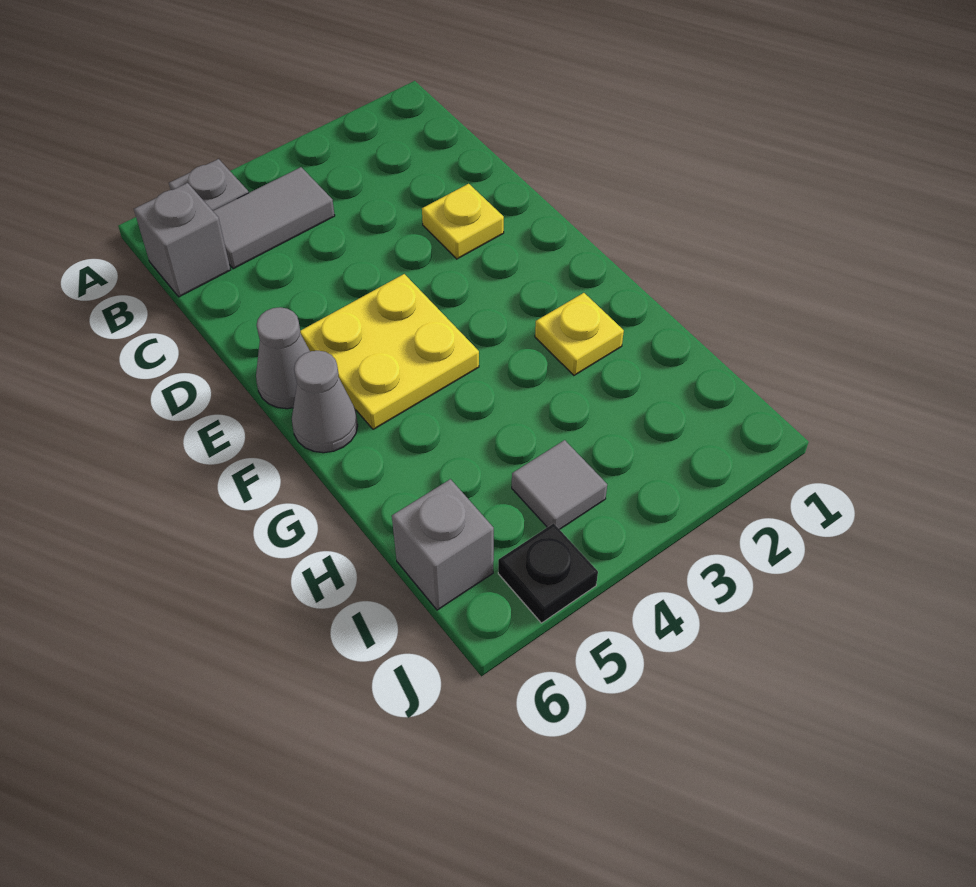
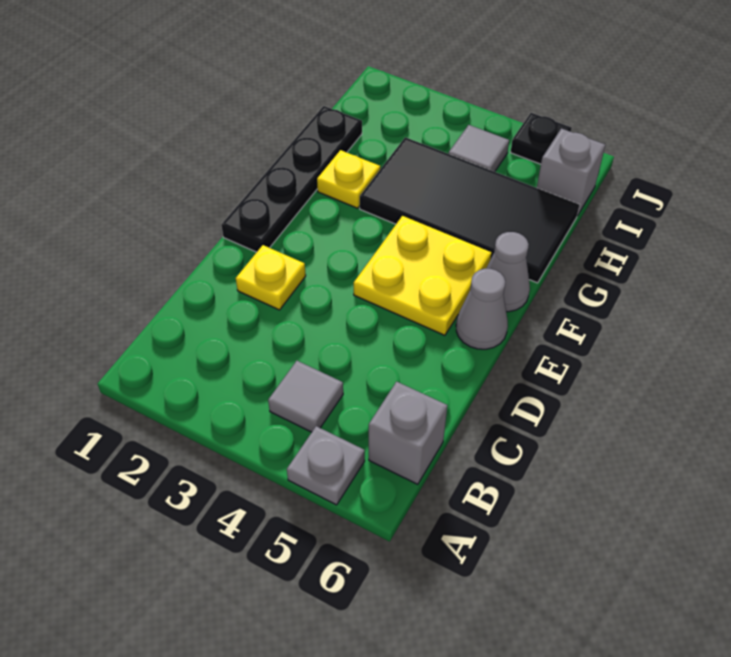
grey tile B4:B5 level 1 -> grey tile B4 level 1
none -> black plate E1:H1 level 1
none -> black tile G3:H6 level 1

